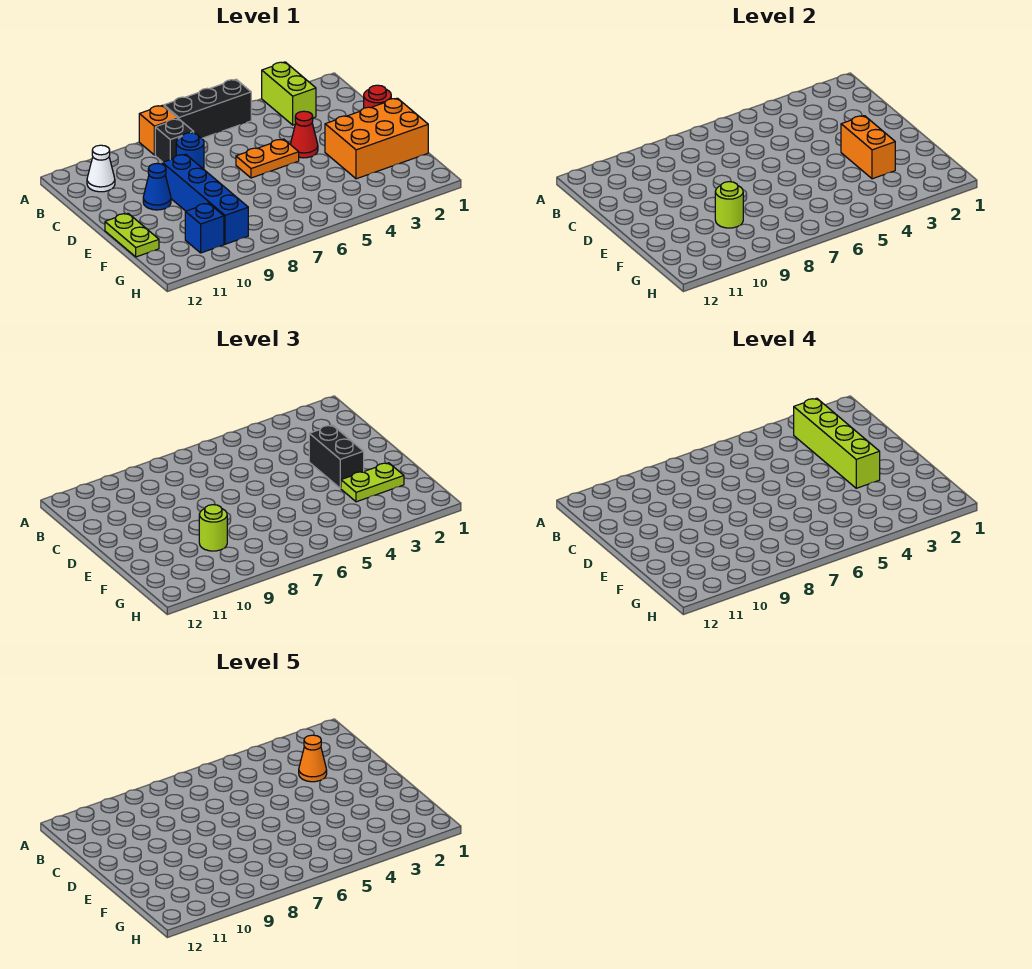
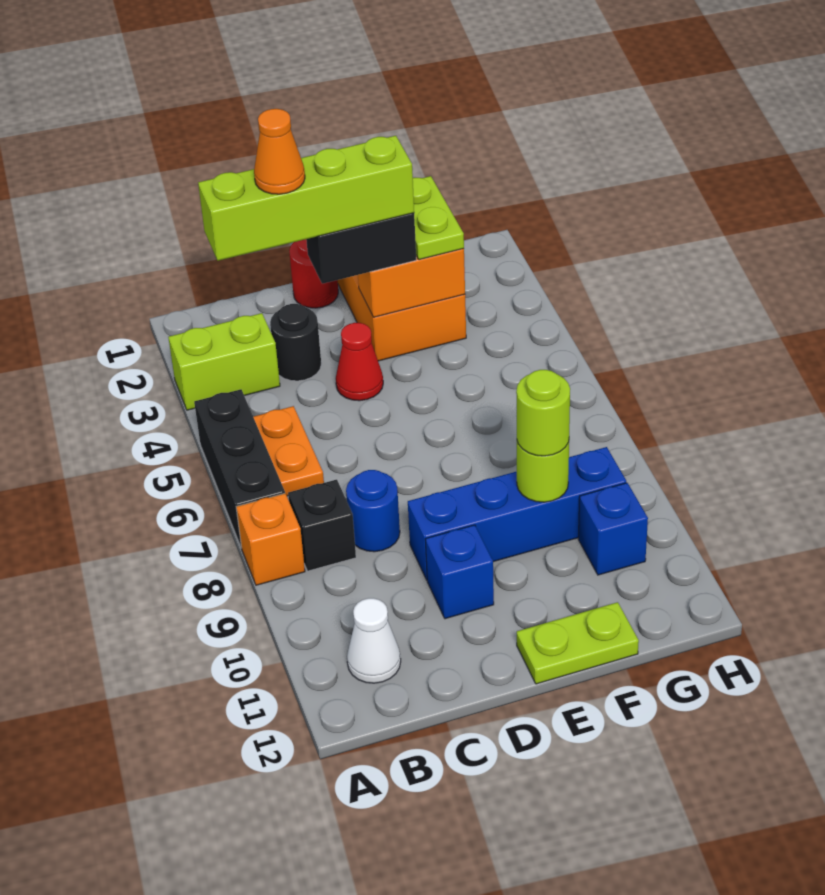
none -> black round brick C3 level 1
orange plate D5:D6 level 1 -> orange plate B5:B6 level 1
blue cone D10 level 1 -> blue brick D10 level 1

